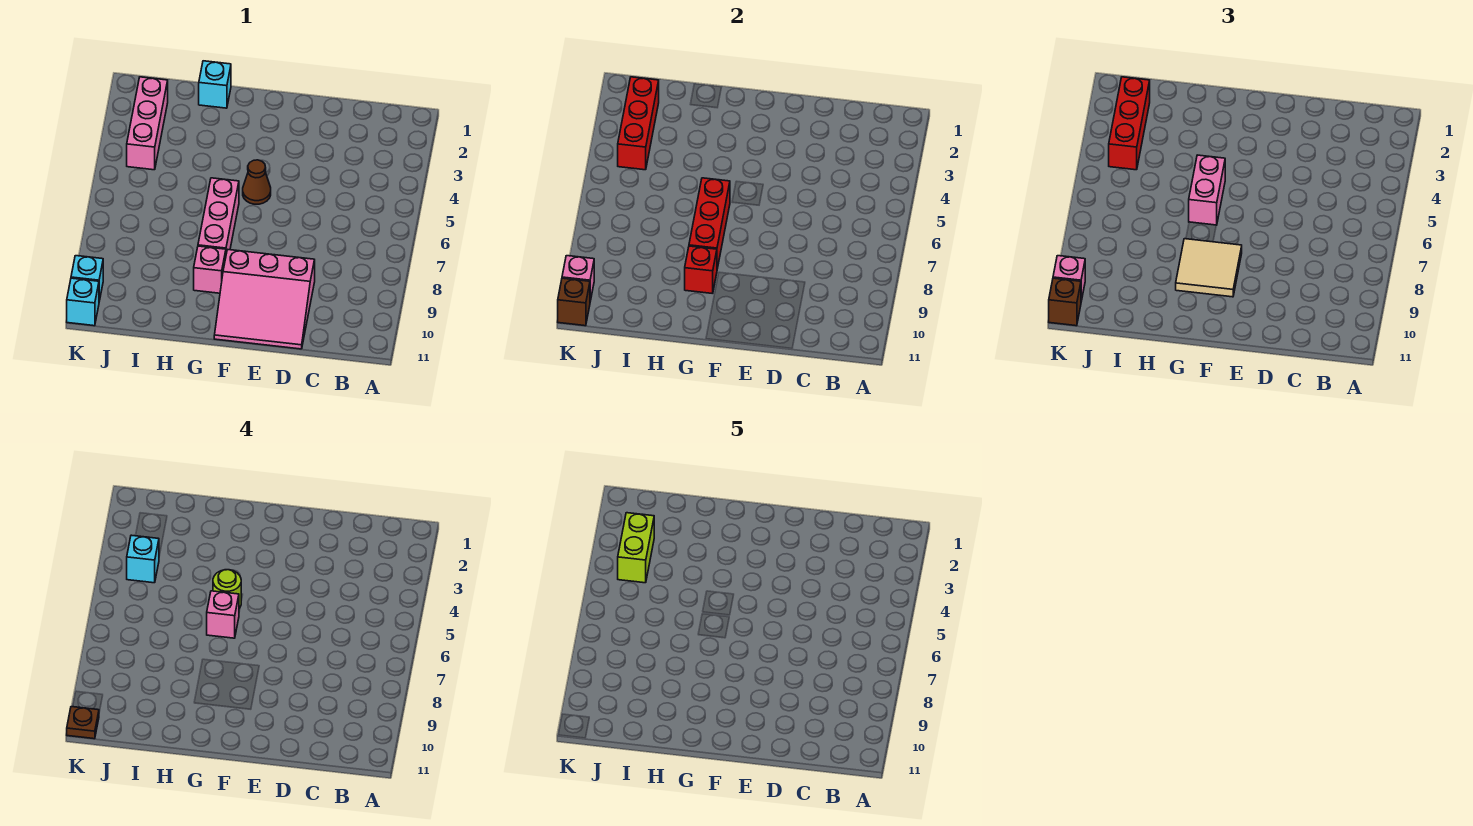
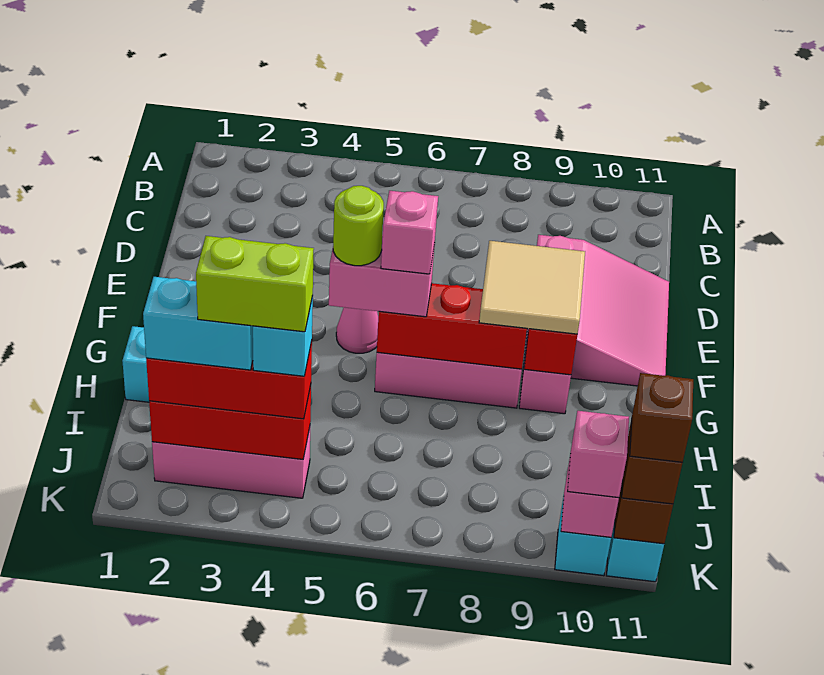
brown cone F5 level 1 -> pink cone F5 level 1
none -> cyan brick J2:J3 level 4
brown plate K11 level 4 -> brown brick K11 level 4

